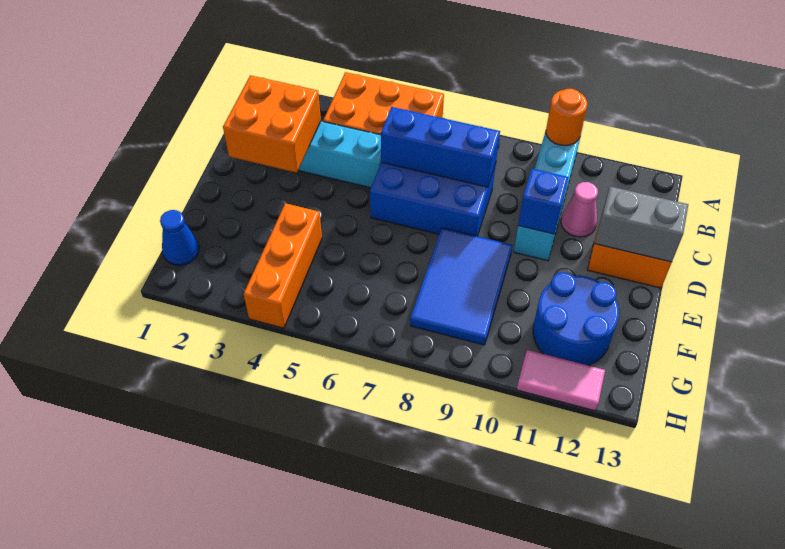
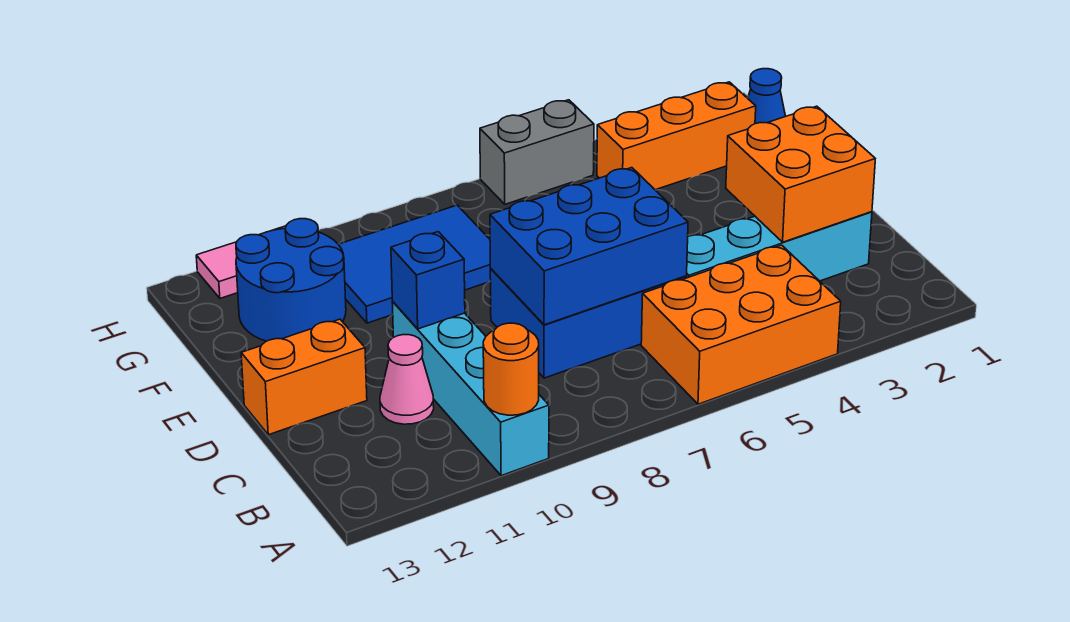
blue brick C6:C8 level 2 -> blue brick C6:D8 level 2
grey brick D12:D13 level 2 -> grey brick H5:H6 level 1
blue tile E8:G9 level 1 -> blue tile F8:G10 level 1
orange brick F4:H4 level 1 -> orange brick G2:G4 level 1

